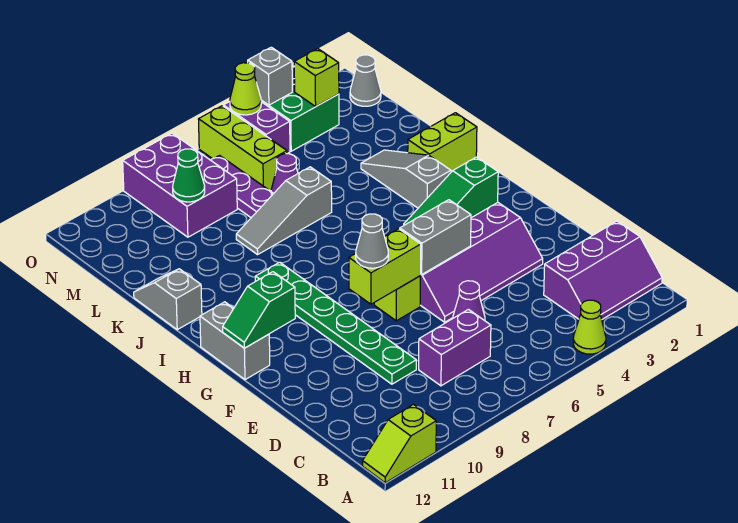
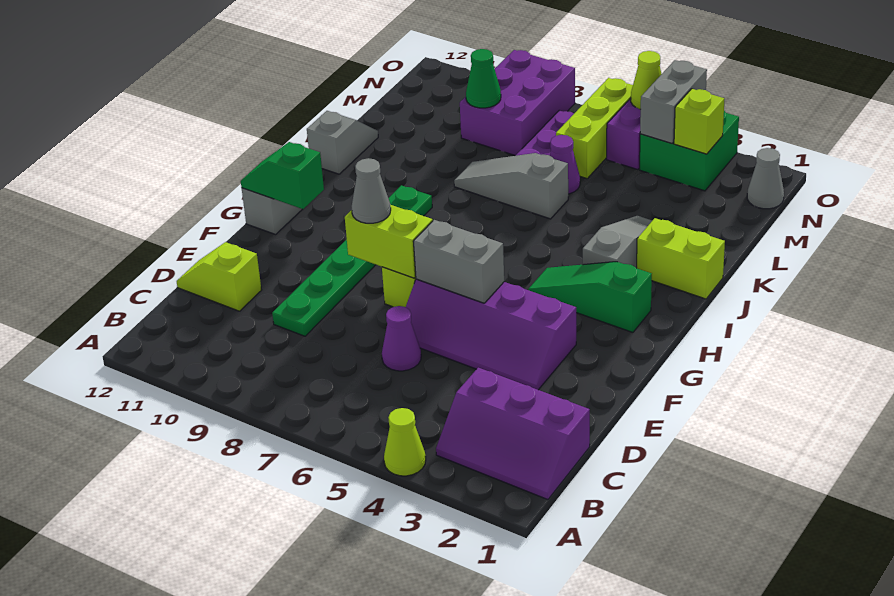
lime slope A11:A12 level 1 top 11 -> lime slope D11:D12 level 1 top 11
purple brick C7:C8 level 1 -> none
grey brick O4 level 2 -> grey brick N4:O4 level 2

